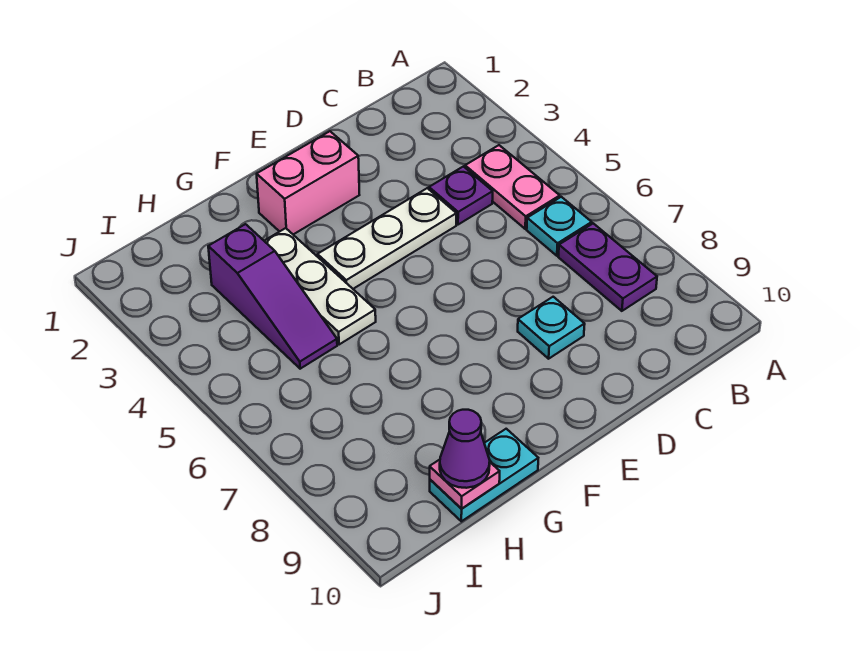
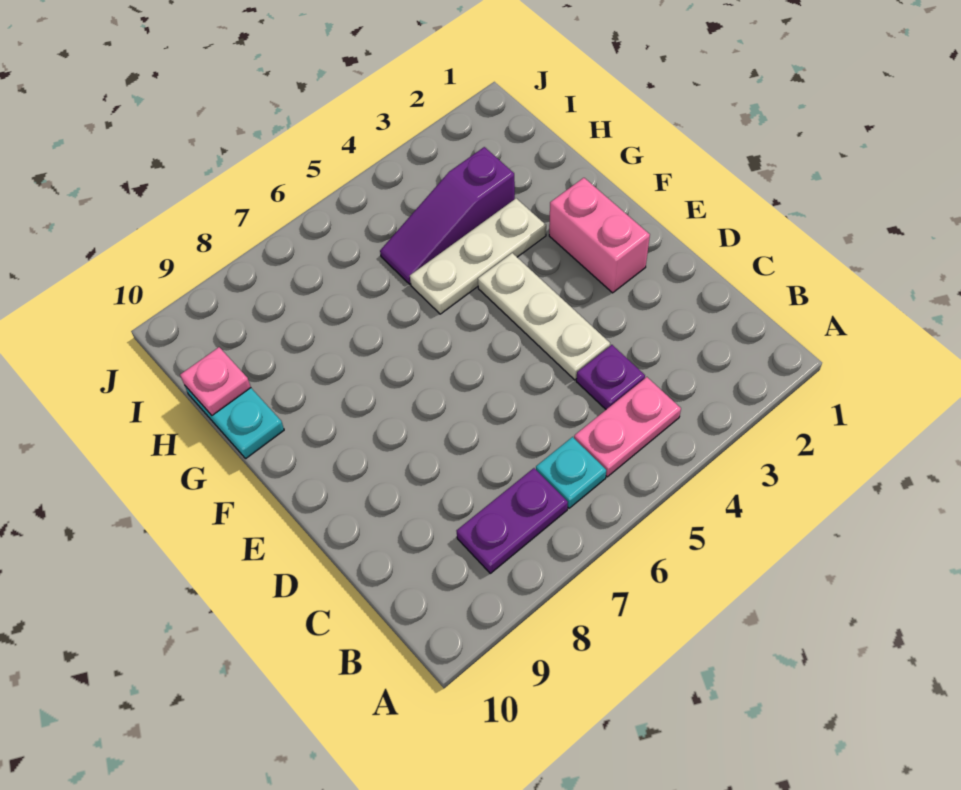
cyan plate D8 level 1 -> none
purple cone H10 level 3 -> none

